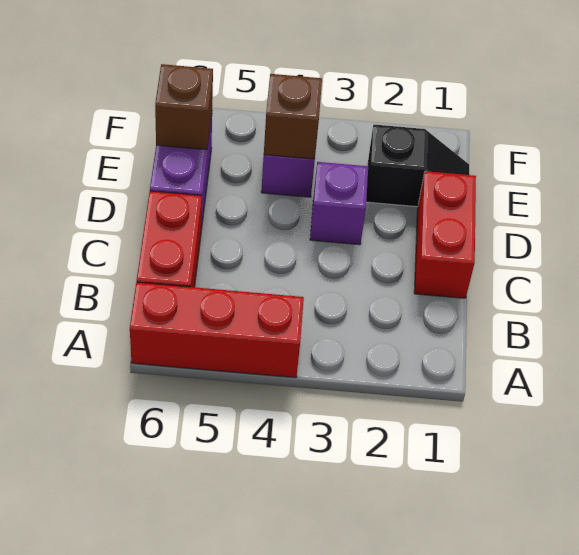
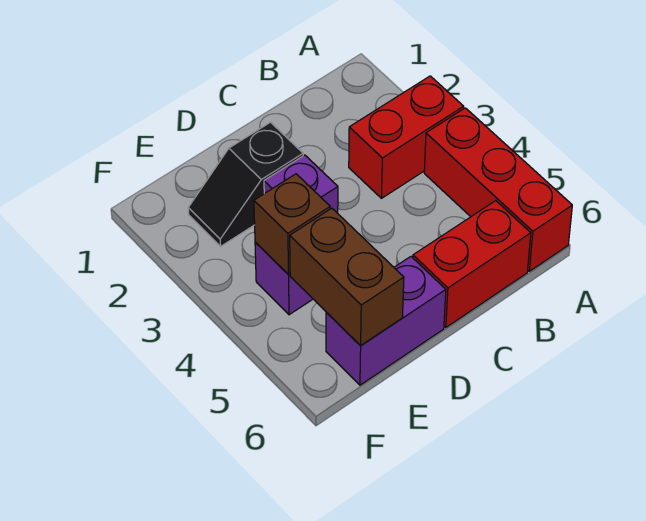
red brick C1:D1 level 1 -> red brick A3:B3 level 1
black slope E1:E2 level 1 top 2 -> black slope D2:E2 level 1 top D
brown brick E6 level 2 -> brown brick E5:E6 level 2

